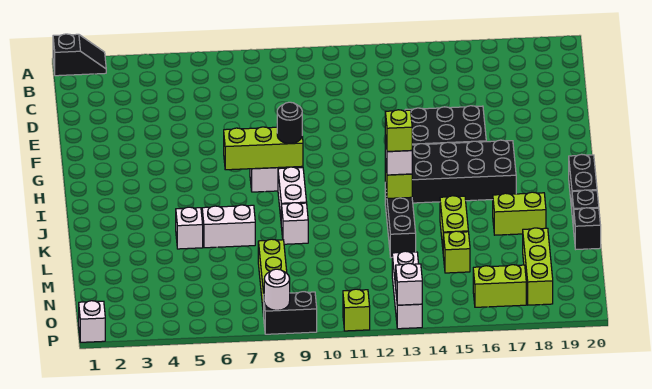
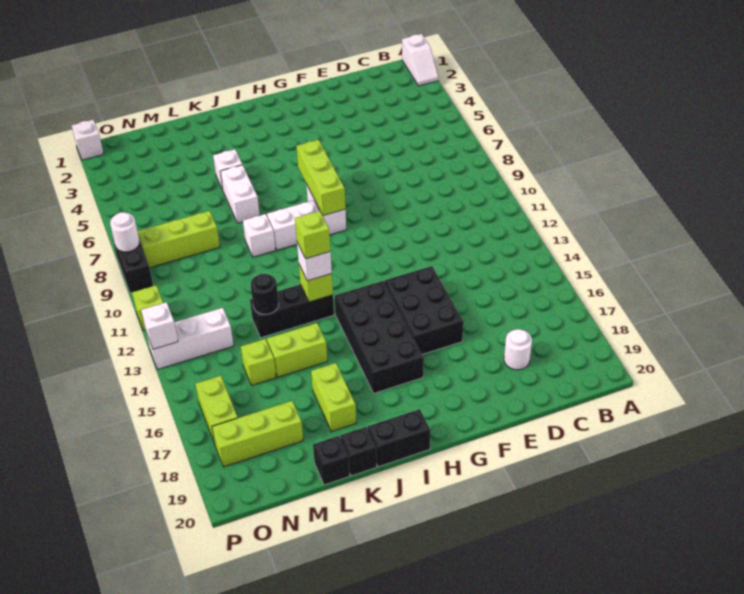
black slope A1:A2 level 1 top 1 -> white slope A1:A2 level 1 top 1
none -> white round brick D18 level 1
black round brick H9 level 3 -> black round brick L13 level 2

